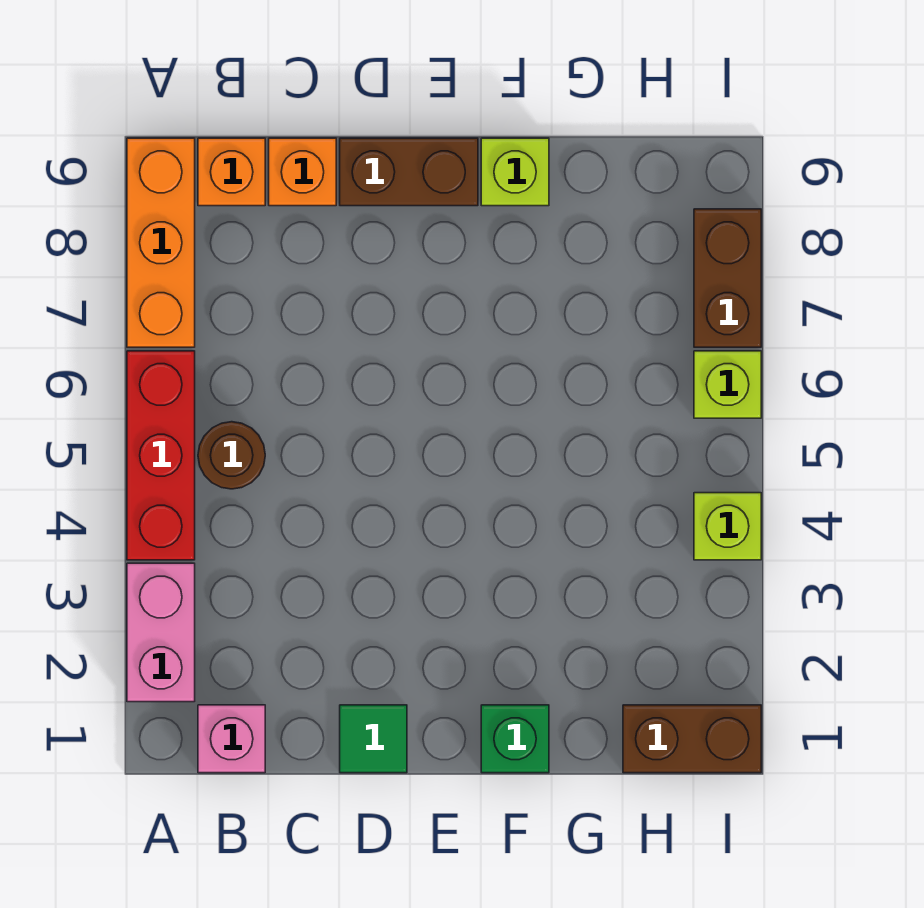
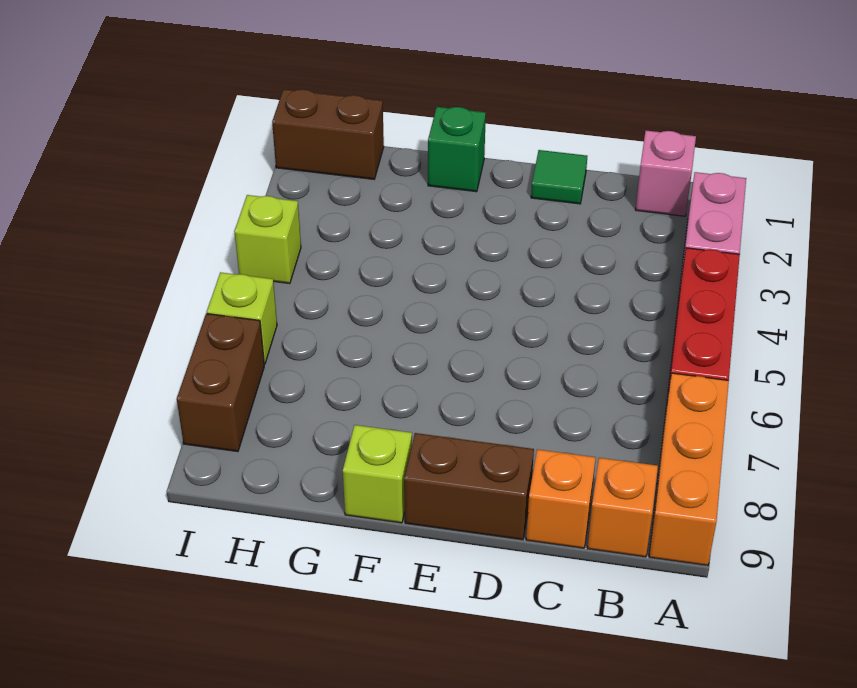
brown round brick B5 level 1 -> none

